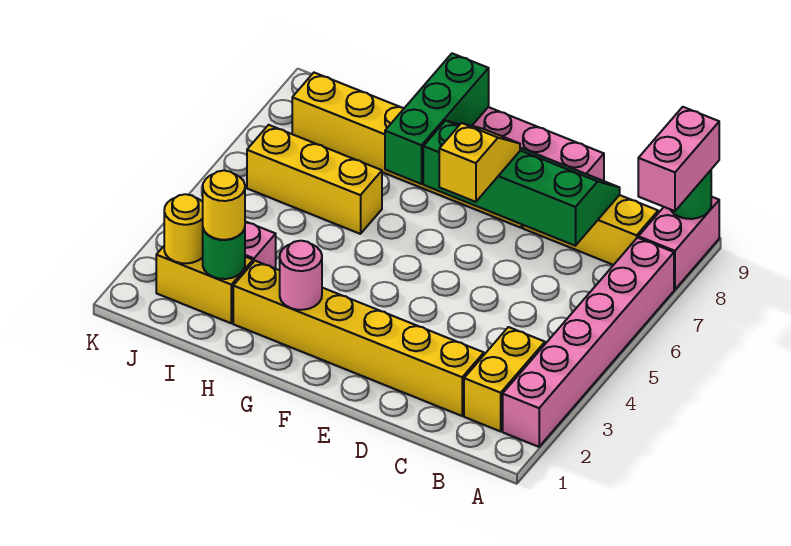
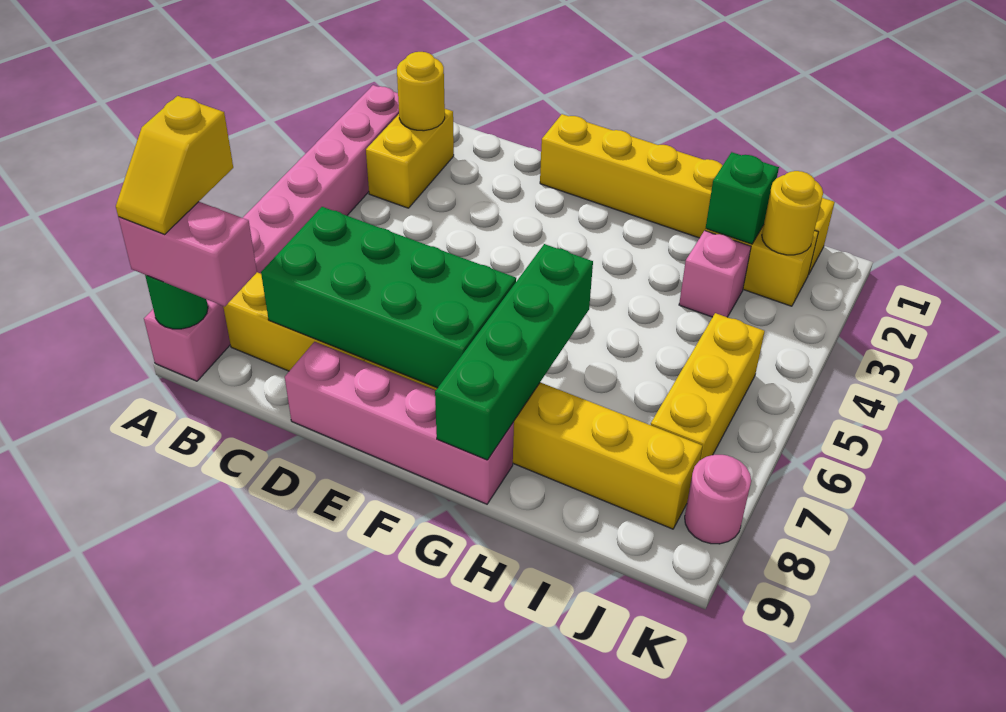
pink brick A8:A9 level 3 -> pink brick A9:B9 level 3
yellow brick C2:H2 level 1 -> yellow brick E1:J1 level 1
green slope C7:F8 level 2 top 7 -> green brick C7:F8 level 2
yellow slope E6:E7 level 3 top 6 -> yellow slope A8:A9 level 4 top 8
pink round brick G2 level 2 -> pink round brick K8 level 1
green brick G7:G9 level 2 -> green brick G6:G9 level 2
yellow brick H6:J6 level 1 -> yellow brick J5:J7 level 1
green round brick I2 level 2 -> green brick I2 level 2
yellow round brick I2 level 3 -> yellow round brick B2 level 2

